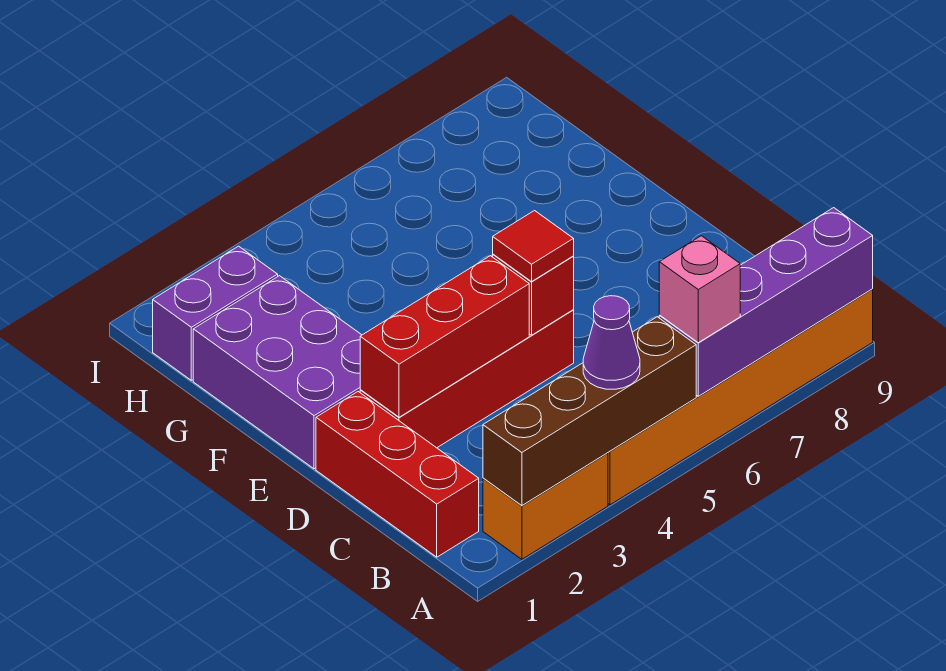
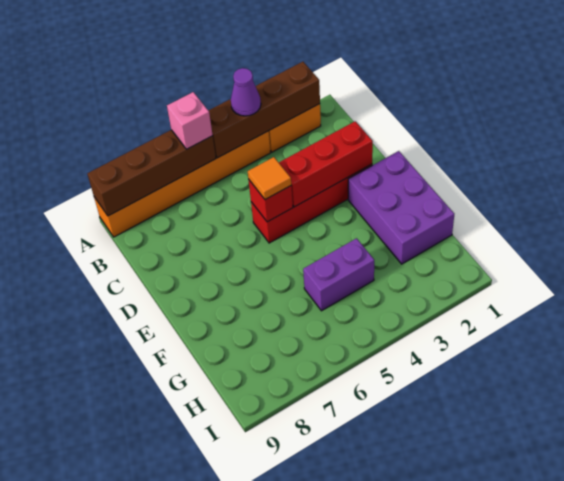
purple brick A6:A9 level 2 -> brown brick A6:A9 level 2
red brick B1:D1 level 1 -> none
red tile D5 level 3 -> orange tile D5 level 3
purple brick H1:H2 level 1 -> purple brick G4:G5 level 1

